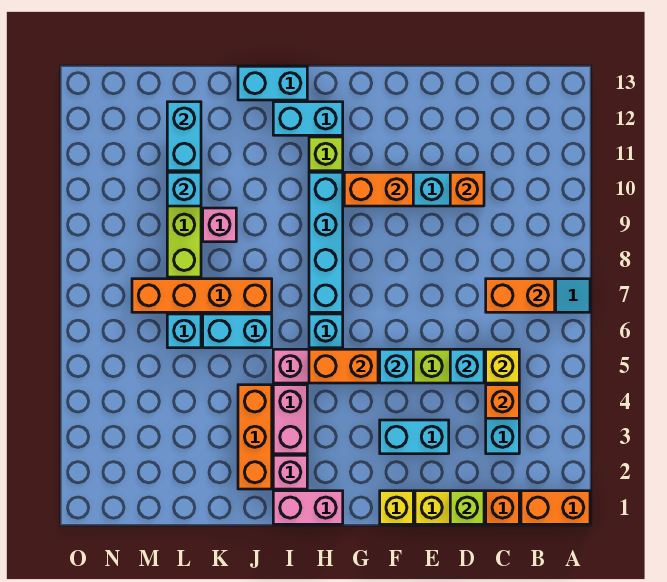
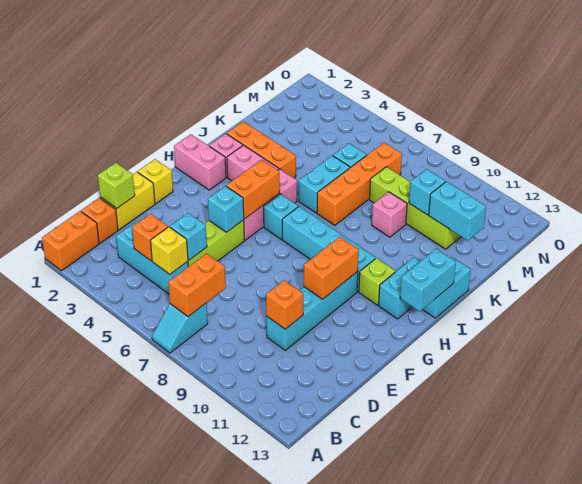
cyan brick E3:F3 level 1 -> cyan brick H13:I13 level 2
pink brick H1:I1 level 1 -> pink brick H1:H2 level 1

